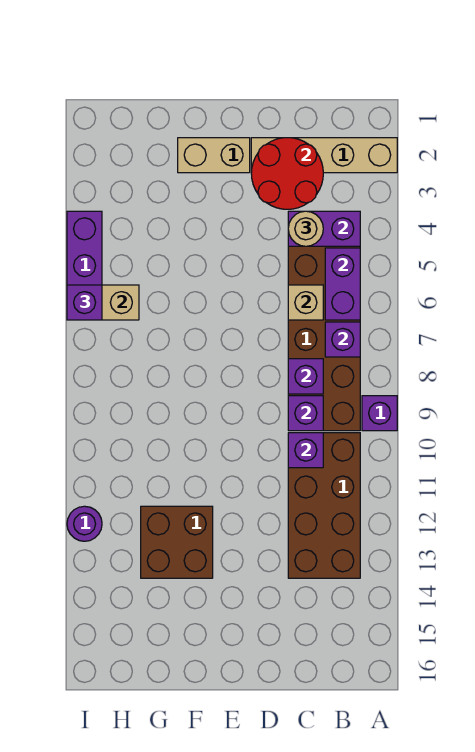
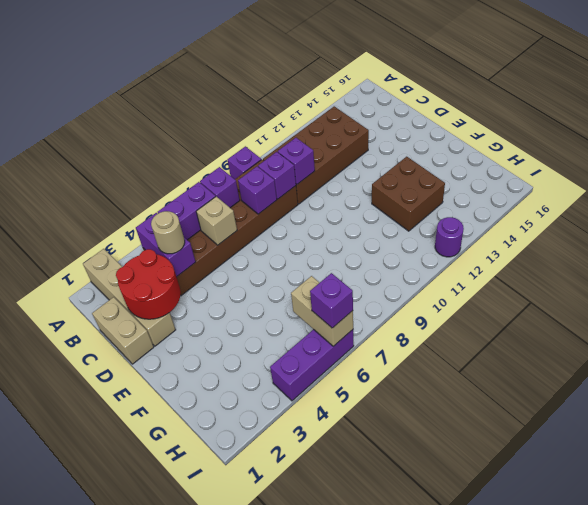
tan brick E2:F2 level 1 -> tan brick C1:D1 level 1

